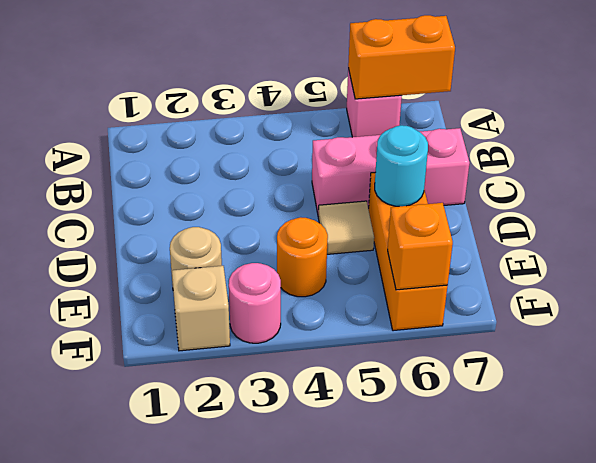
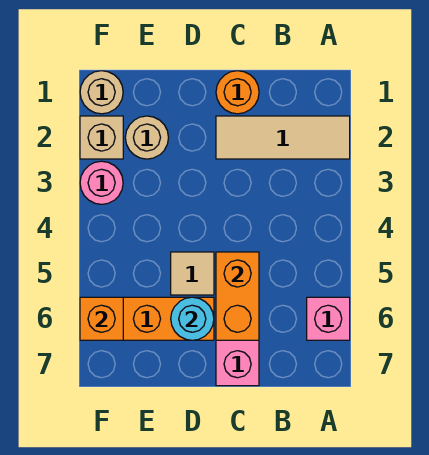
none -> tan tile A2:C2 level 1
orange brick A6:A7 level 2 -> orange brick C5:C6 level 2
orange round brick E4 level 1 -> orange round brick C1 level 1
none -> tan round brick F1 level 1

